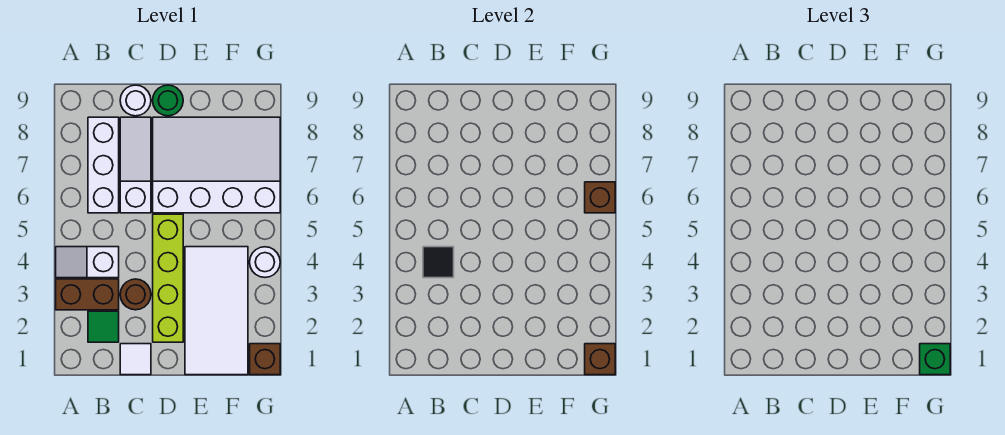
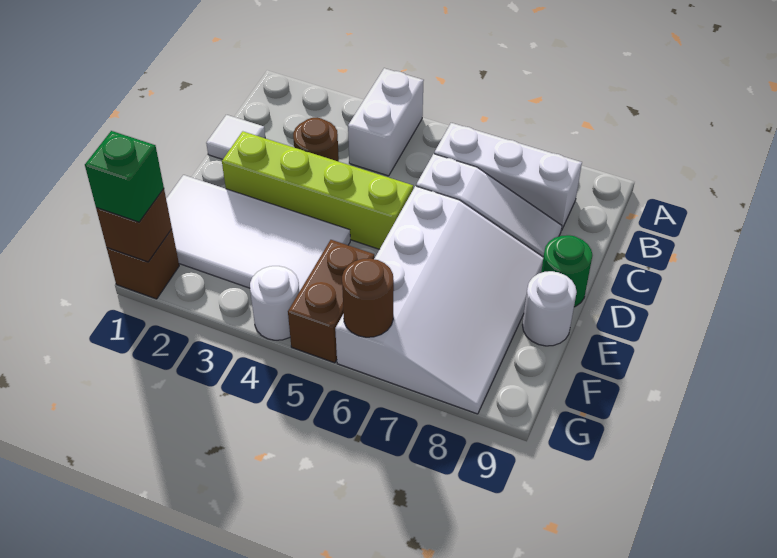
brown brick A3:B3 level 1 -> brown brick F5:G5 level 1
white slope A4:B4 level 1 top B -> white brick A4:B4 level 1
green tile B2 level 1 -> none
black tile B4 level 2 -> none
white round brick C9 level 1 -> white round brick E9 level 1
brown brick G6 level 2 -> brown round brick G6 level 2

